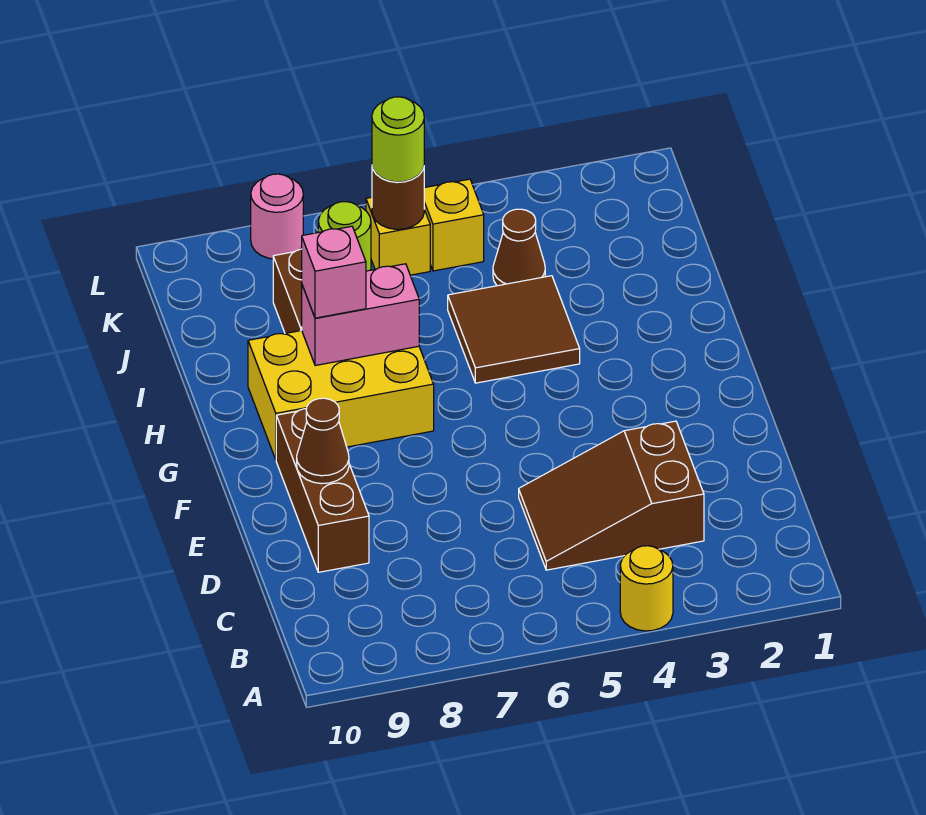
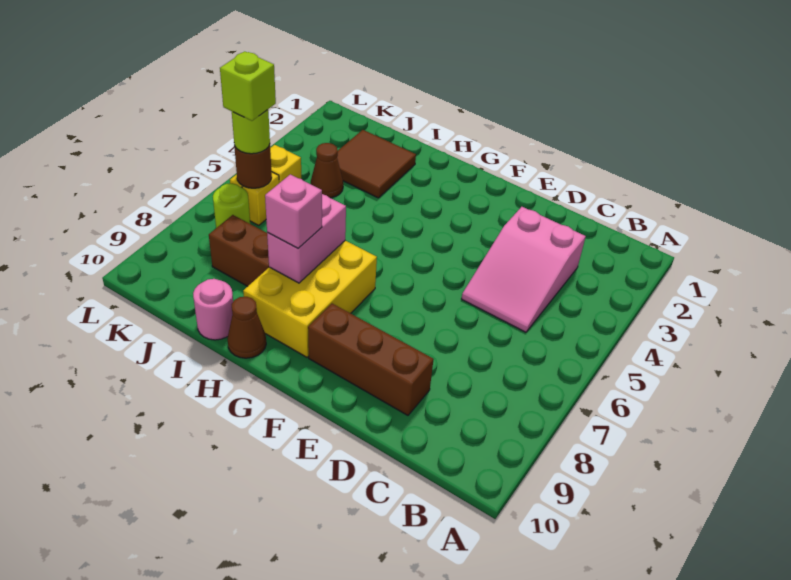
yellow round brick A4 level 1 -> none
brown slope C3:D5 level 1 top 3 -> pink slope C3:D5 level 1 top 3
brown cone E9 level 2 -> brown cone H10 level 1
brown tile H4:I5 level 1 -> brown tile I2:J3 level 1
none -> lime brick K6 level 4
pink round brick L8 level 1 -> pink round brick I10 level 1

